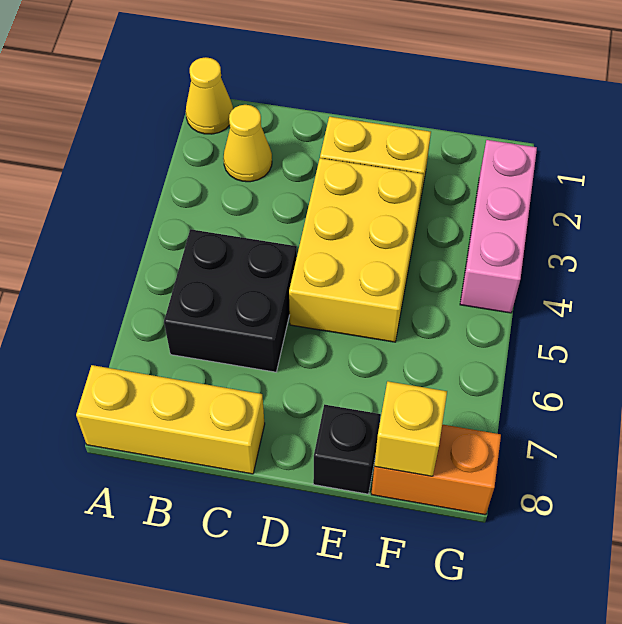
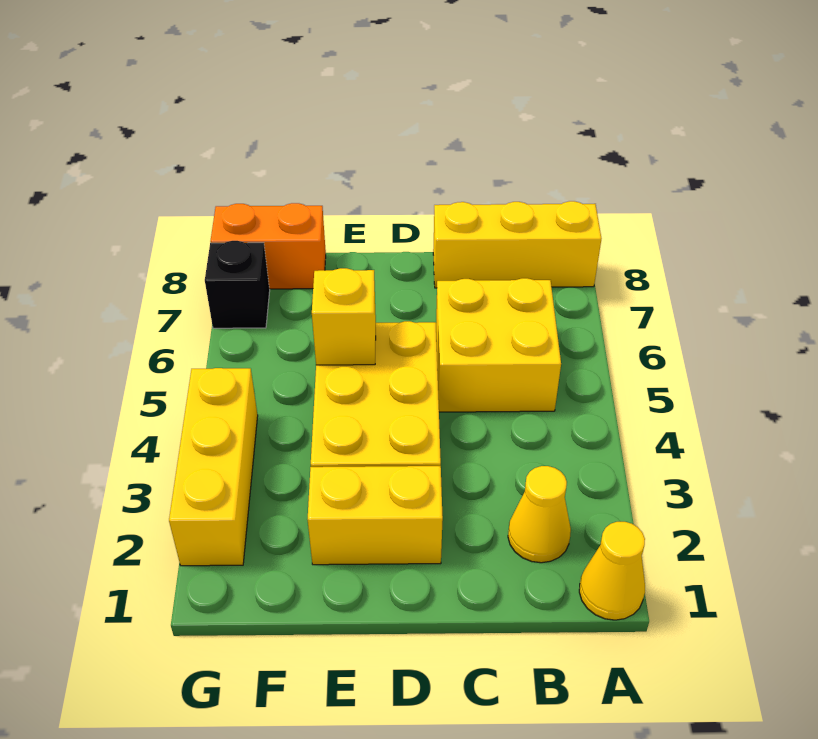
black brick B5:C6 level 1 -> yellow brick B5:C6 level 1
black brick E8 level 1 -> black brick G7 level 1
yellow brick F8 level 2 -> yellow brick E5 level 2
pink brick G2:G4 level 1 -> yellow brick G2:G4 level 1

